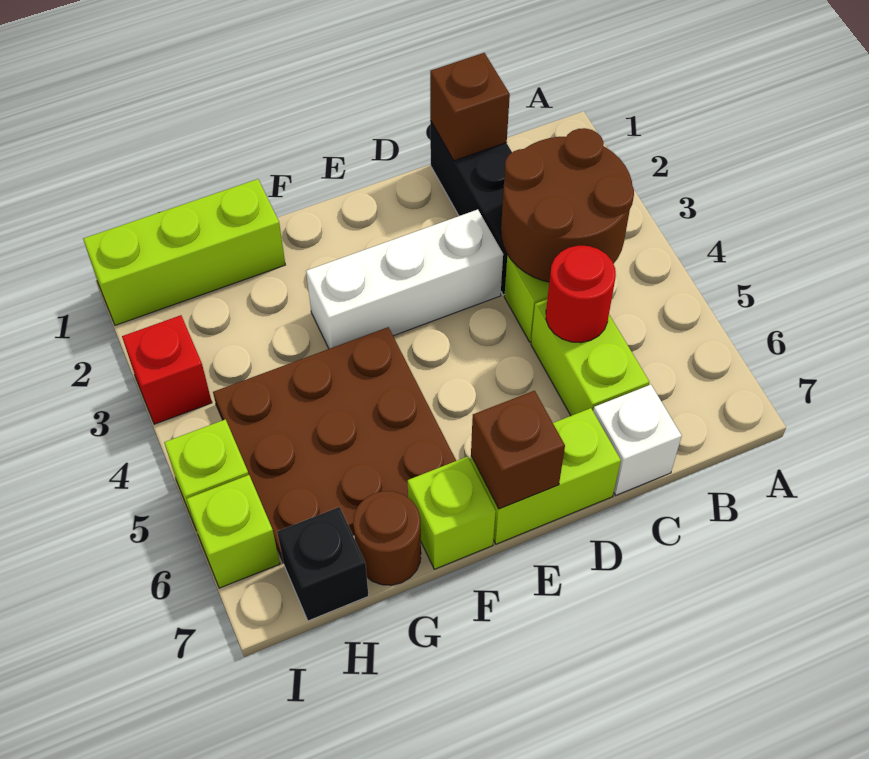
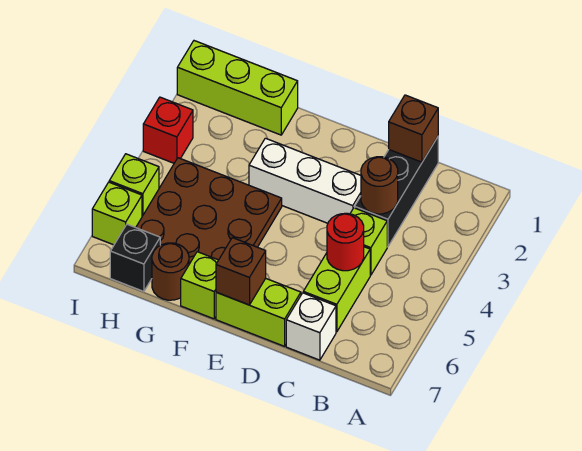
brown round brick B3:C4 level 2 -> brown round brick C3 level 2

